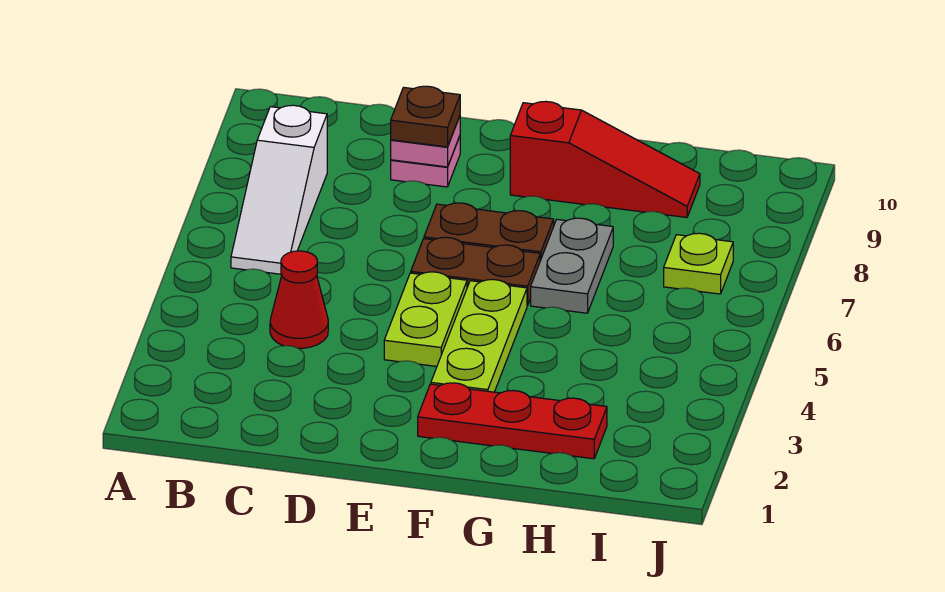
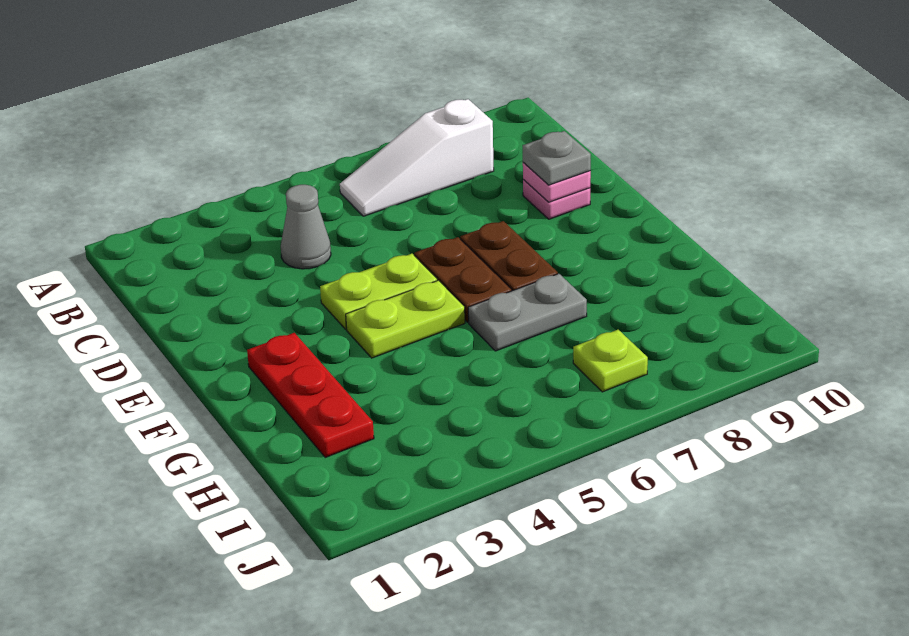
red cone C4 level 1 -> grey cone C4 level 1
brown plate D9 level 3 -> grey plate D9 level 3
lime plate F3:F5 level 1 -> lime plate F4:F5 level 1
red slope F9:H9 level 1 top F -> none

